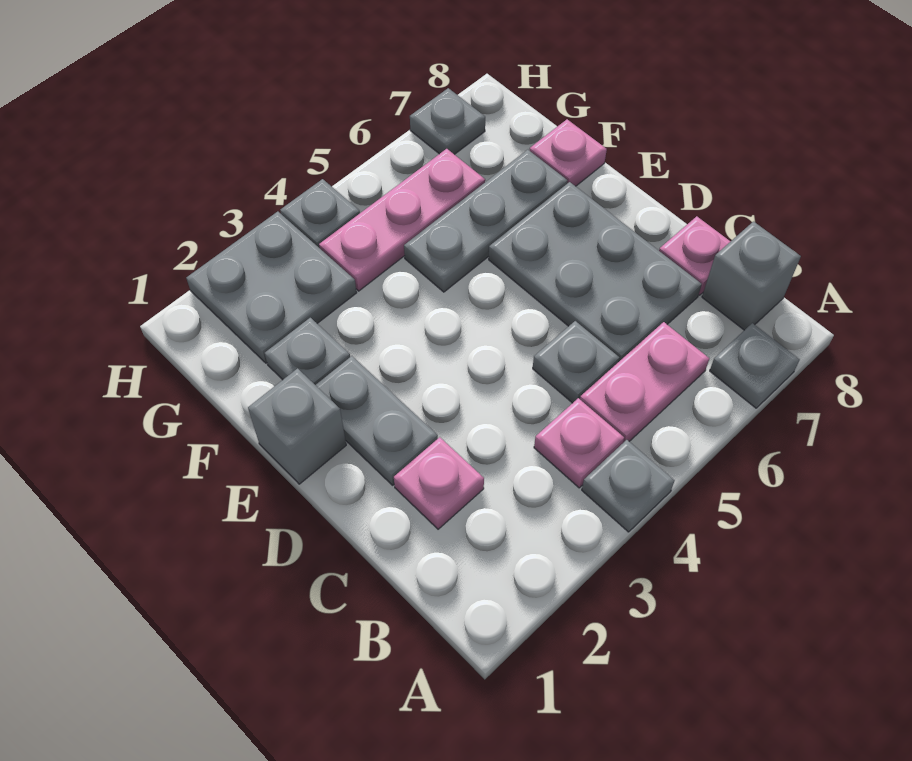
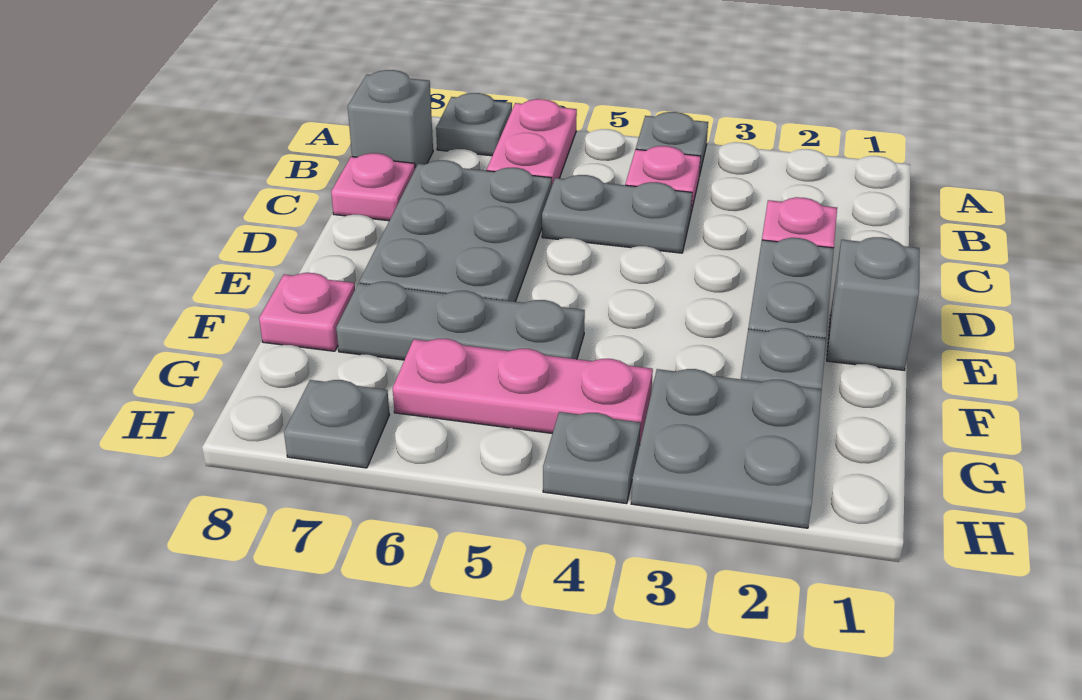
pink plate B5:B6 level 1 -> pink plate A6:B6 level 1
grey plate C5 level 1 -> grey plate C4:C5 level 1

